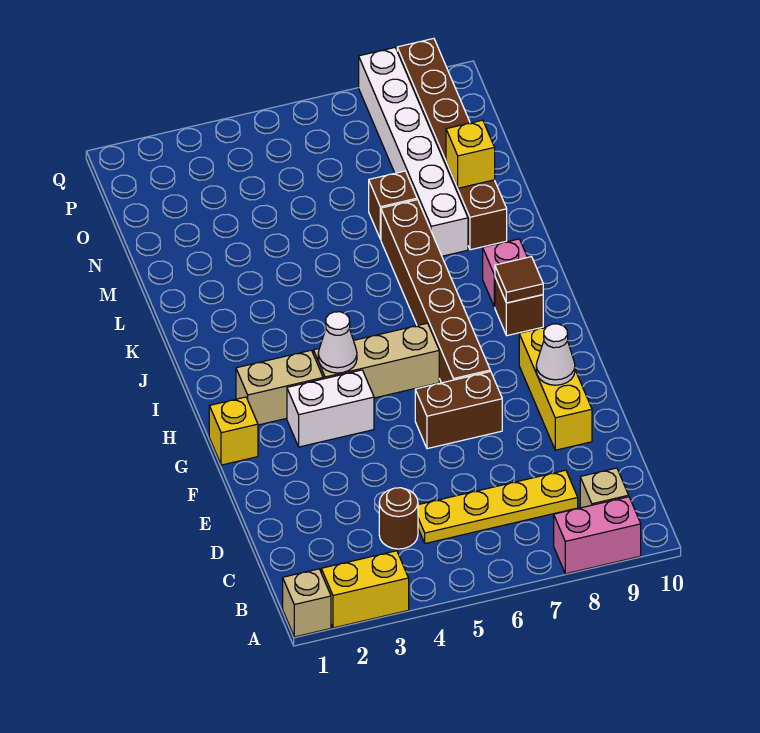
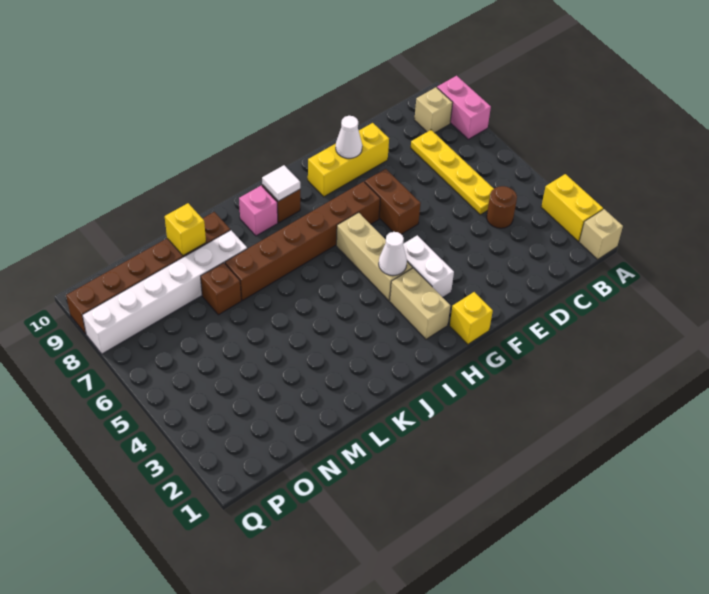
brown tile I9 level 2 -> white tile I9 level 2

